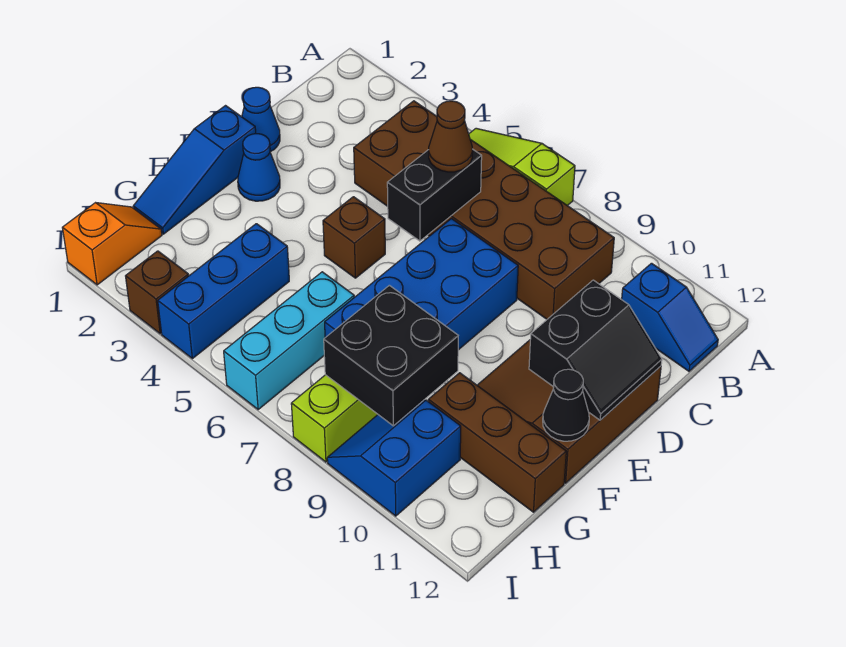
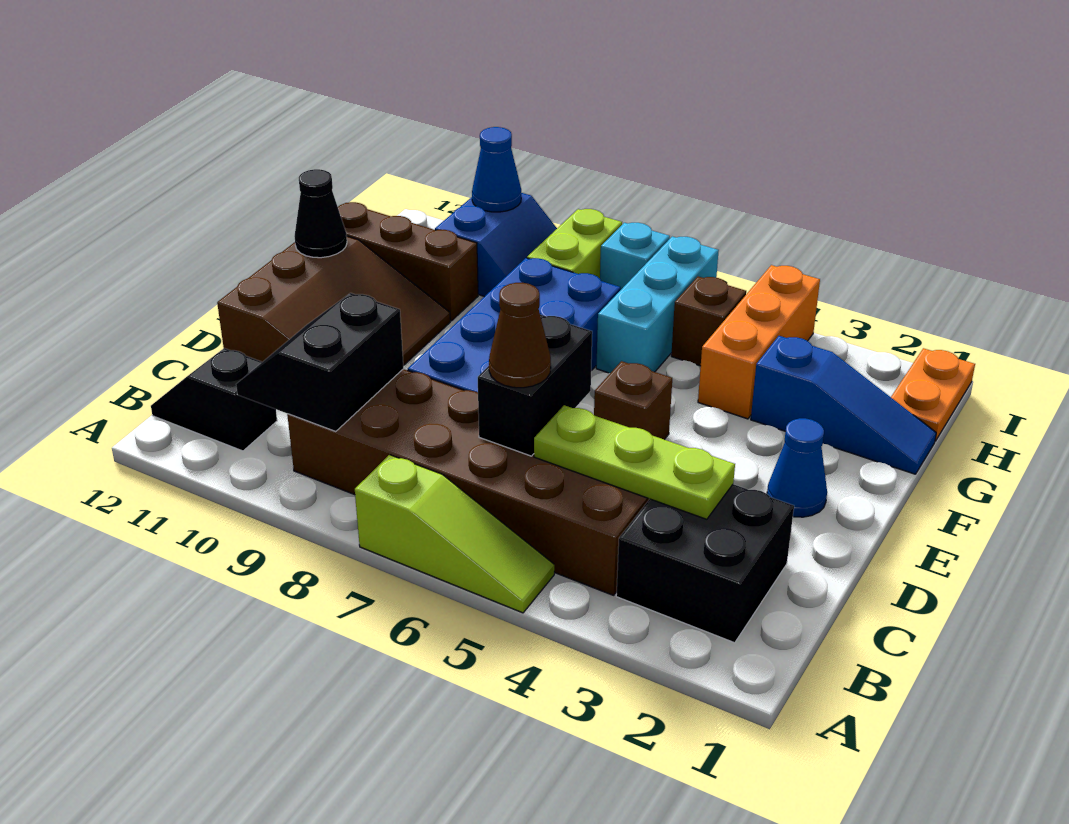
blue slope B11:B12 level 1 top 11 -> black slope B11:B12 level 1 top 11
none -> lime plate C3:C5 level 2
blue cone D1 level 1 -> blue cone I10 level 2
black slope D11:E12 level 2 top 11 -> black slope B9:C10 level 2 top 9
blue slope E1:G1 level 1 top E -> blue slope G1:G3 level 1 top 3
blue brick G4:I4 level 1 -> orange brick G4:I4 level 1
black brick G8:H9 level 2 -> black brick B2:C3 level 1
orange slope H1:I1 level 1 top I -> orange plate H1:I1 level 1
brown brick I3 level 1 -> brown brick H5 level 1
none -> cyan brick I7 level 1

